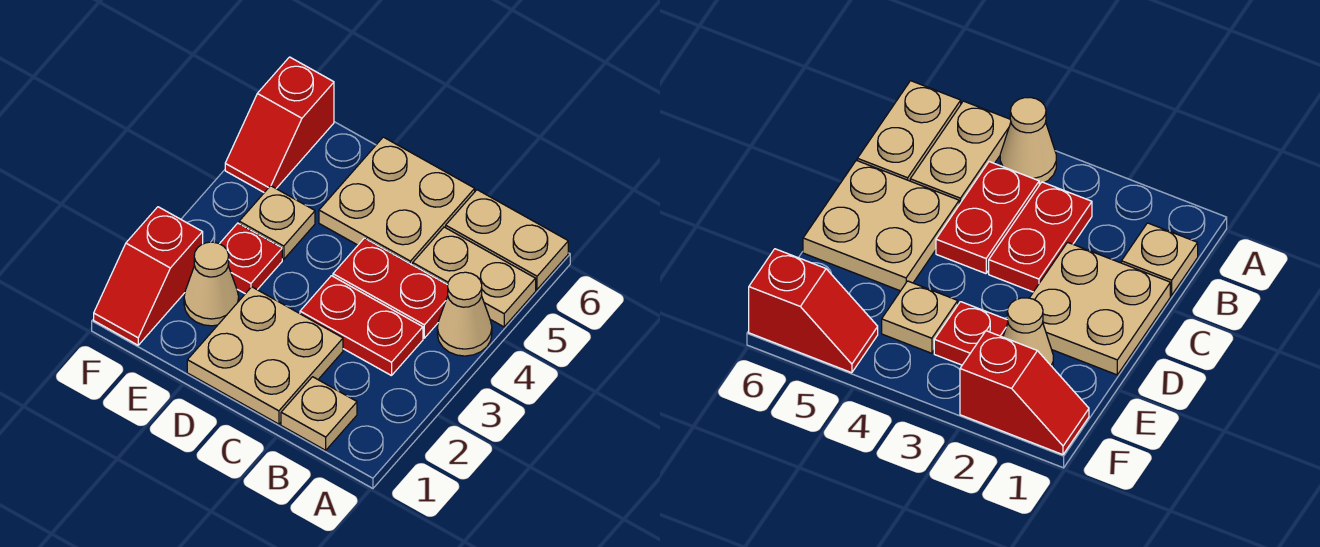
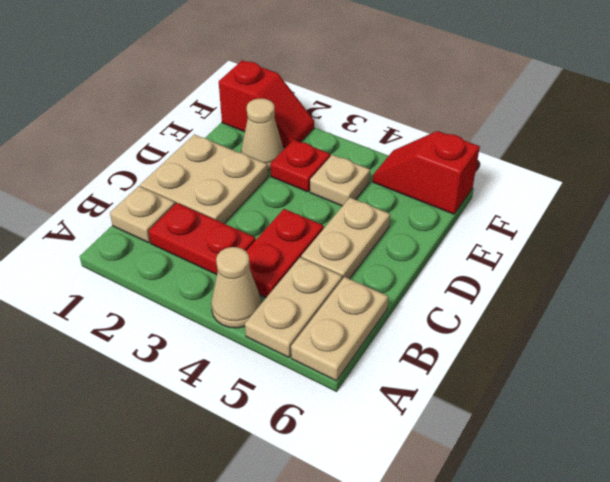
red plate B3:C3 level 1 -> red plate B2:B3 level 1
tan plate C5:D6 level 1 -> tan plate C5:D5 level 1
red slope F1:F2 level 1 top 2 -> red slope F1:F2 level 1 top 1

